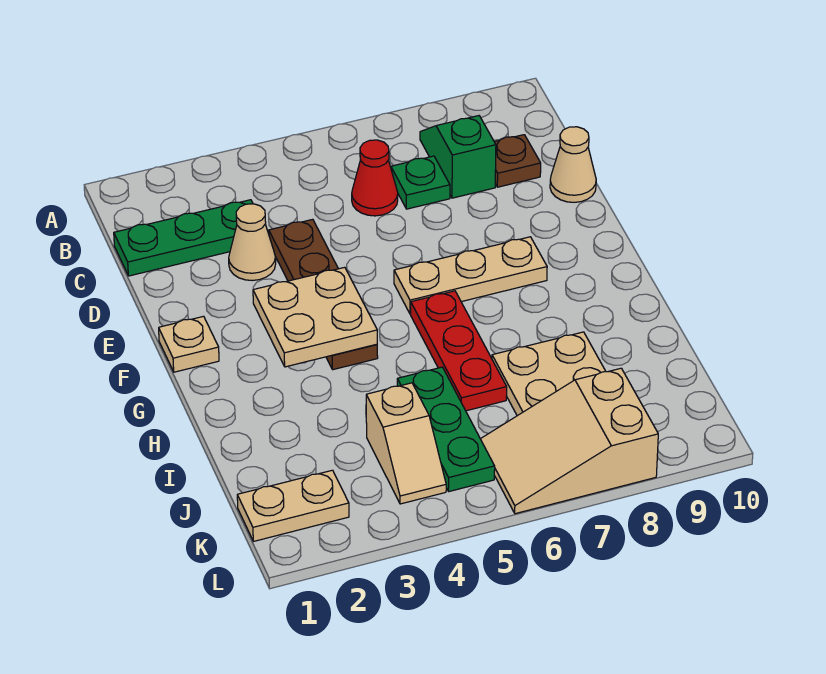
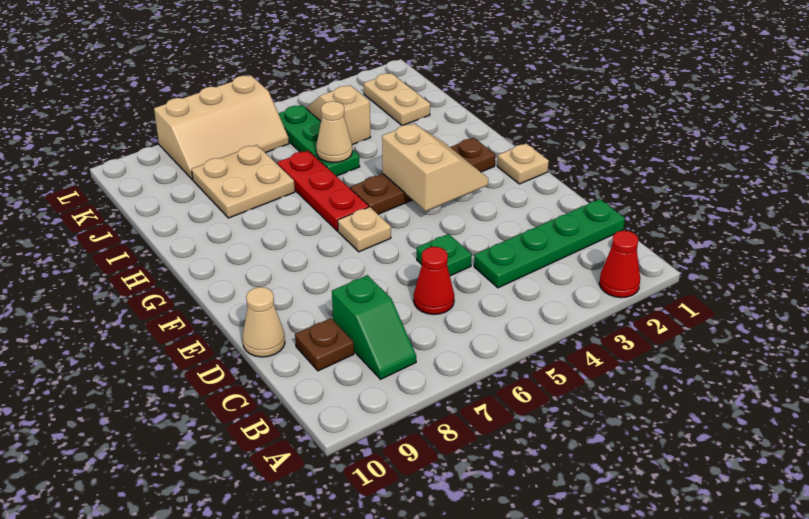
none -> red cone A2 level 1
green plate C1:C3 level 1 -> green plate C1:C4 level 1
green plate C7 level 1 -> green plate D5 level 1
tan cone D3 level 1 -> tan cone I5 level 2
brown plate D4:G4 level 1 -> brown plate G2:G5 level 1
tan plate F3:G4 level 2 -> tan slope F3:G4 level 2 top 4
tan plate F6:F8 level 1 -> tan plate F6 level 1
tan plate K1:K2 level 1 -> tan plate J2:K2 level 1
tan slope K6:L8 level 1 top 8 -> tan slope K6:L8 level 1 top L

